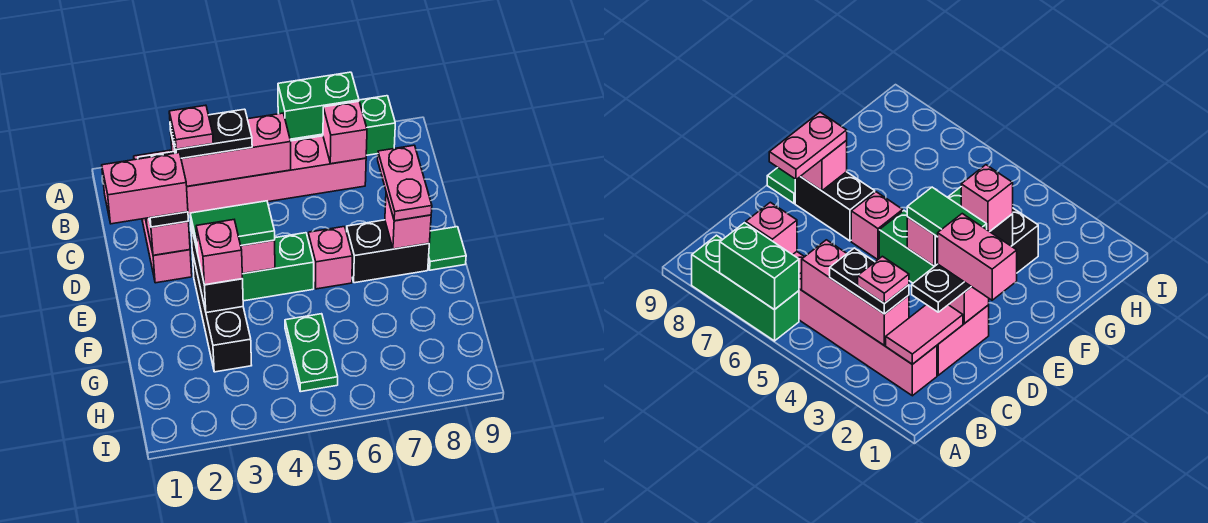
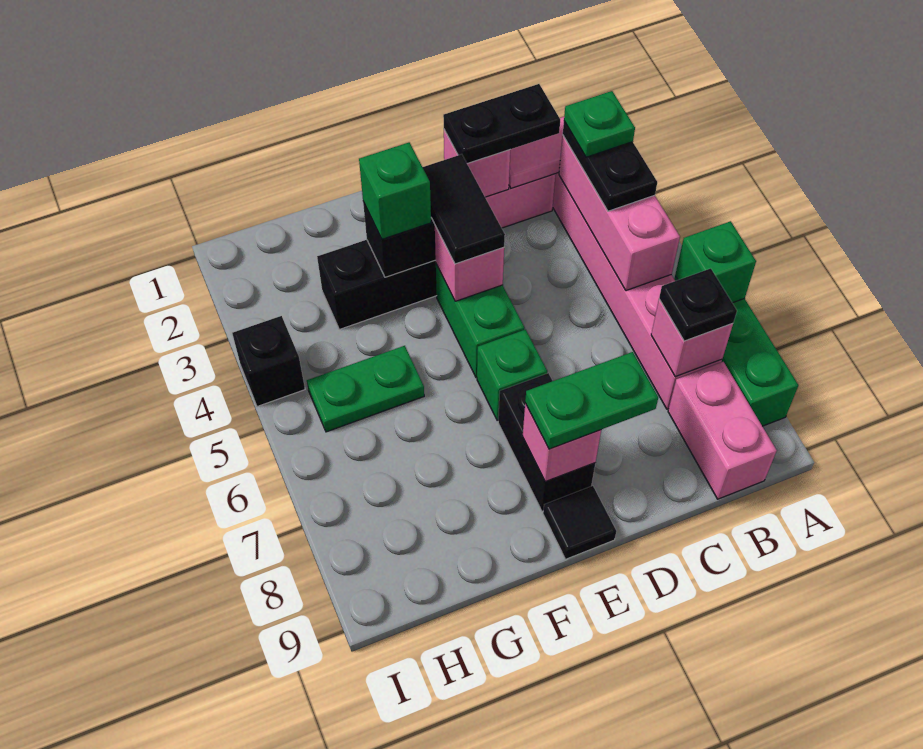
green brick A6:A7 level 2 -> green brick A6 level 2
pink plate B3 level 4 -> green plate B3 level 4
none -> black plate B7 level 3
pink brick D1:D2 level 4 -> pink brick B8:B9 level 1
pink plate D8:E8 level 3 -> green plate D8:E8 level 3
green tile E3:E4 level 3 -> black tile E3:E4 level 3
pink brick E6 level 1 -> green brick E6 level 1
green tile E9 level 1 -> black tile E9 level 1
pink brick F3 level 3 -> green brick F3 level 3
none -> black brick I4 level 1

